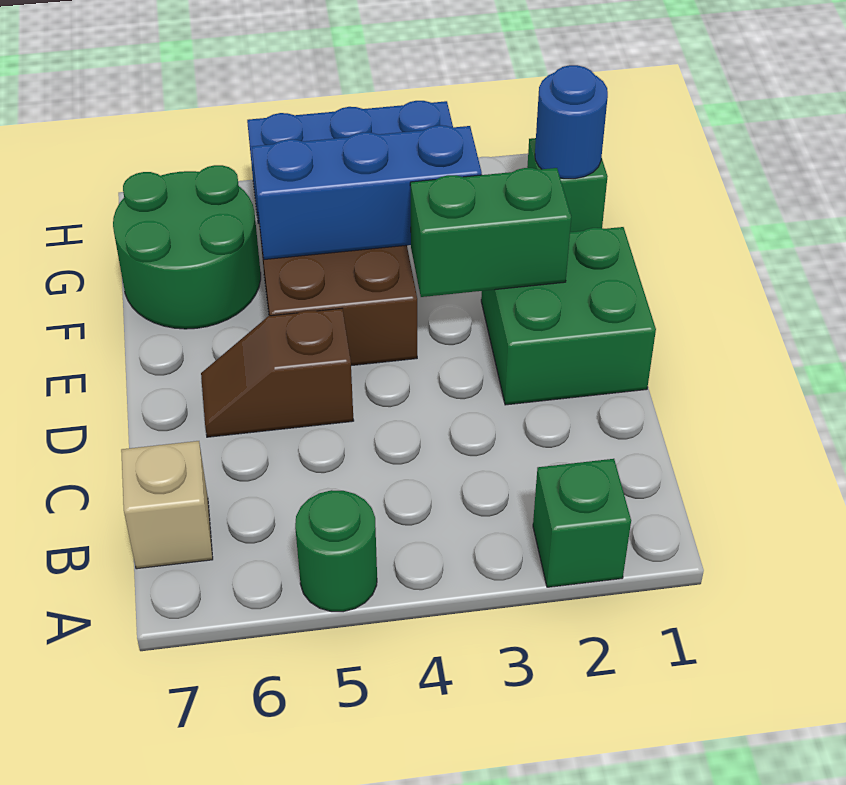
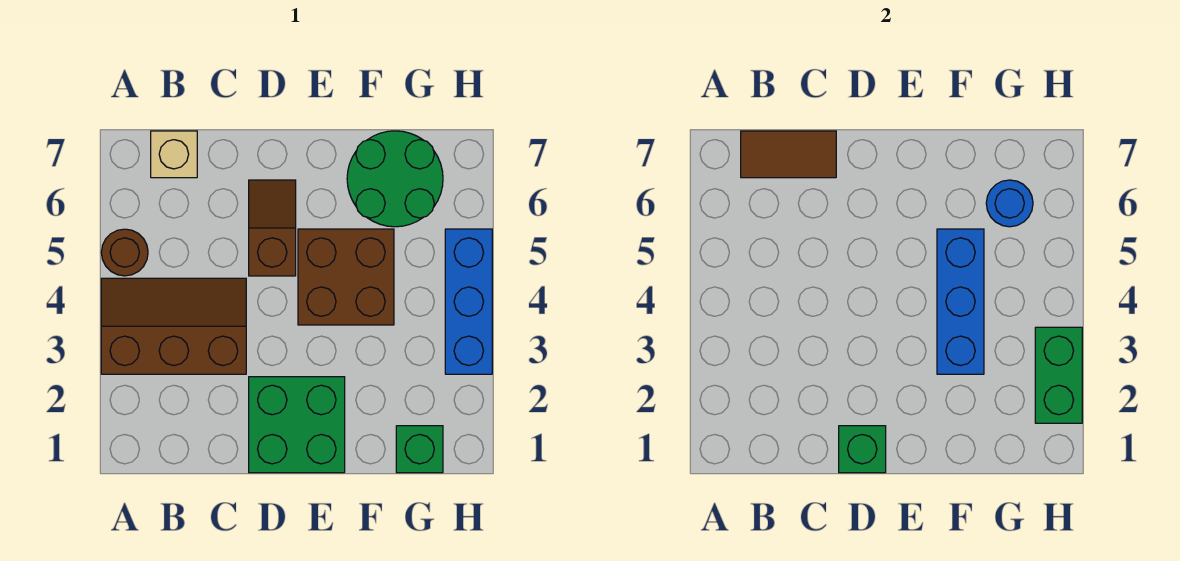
green brick A2 level 1 -> green brick D1 level 2
none -> brown slope A3:C4 level 1 top 3
green round brick A5 level 1 -> brown round brick A5 level 1
none -> brown tile B7:C7 level 2
green brick E2:E3 level 2 -> green brick H2:H3 level 2
blue round brick G1 level 2 -> blue round brick G6 level 2

